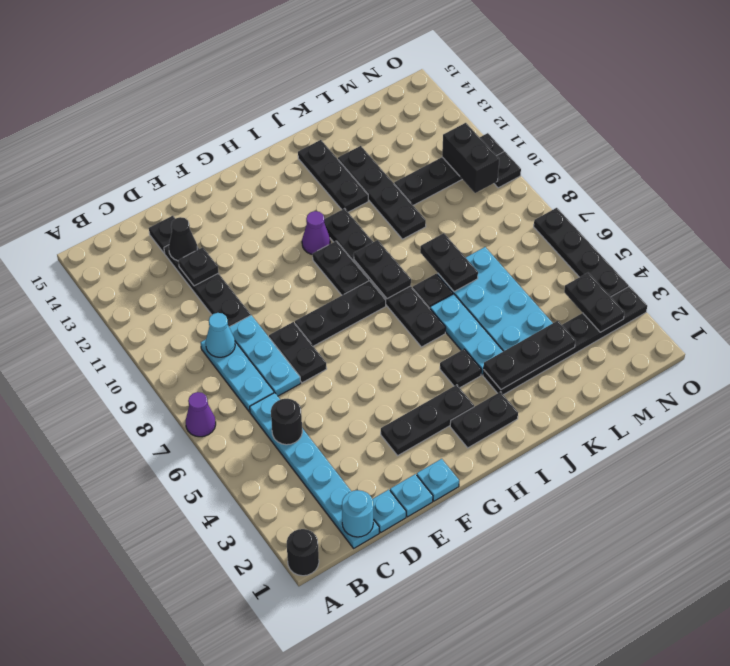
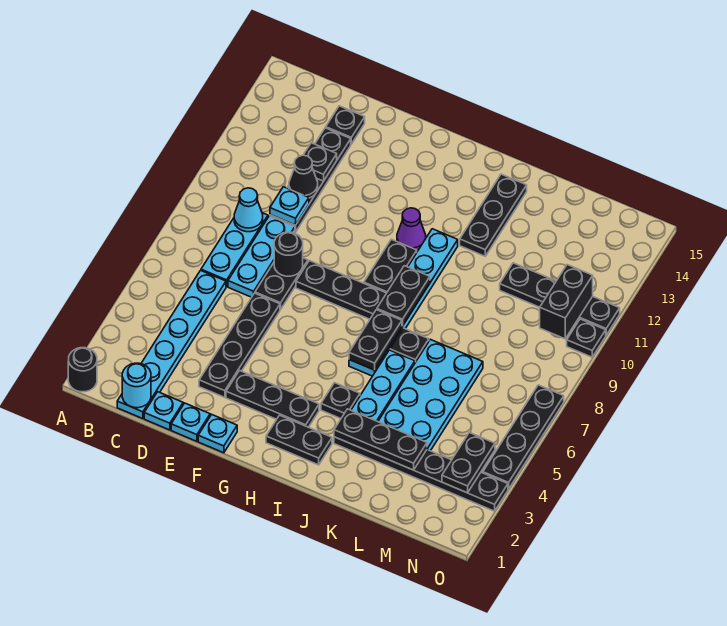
purple cone A7 level 1 -> none
black round brick C5 level 2 -> black round brick E8 level 2
none -> cyan plate D10 level 2
black cone D13 level 2 -> black cone D11 level 2
black plate I6:I11 level 1 -> cyan plate I6:I11 level 1
black plate K7:K8 level 2 -> black plate I6:I7 level 2
black plate K10:K13 level 1 -> black plate E3:E6 level 1

